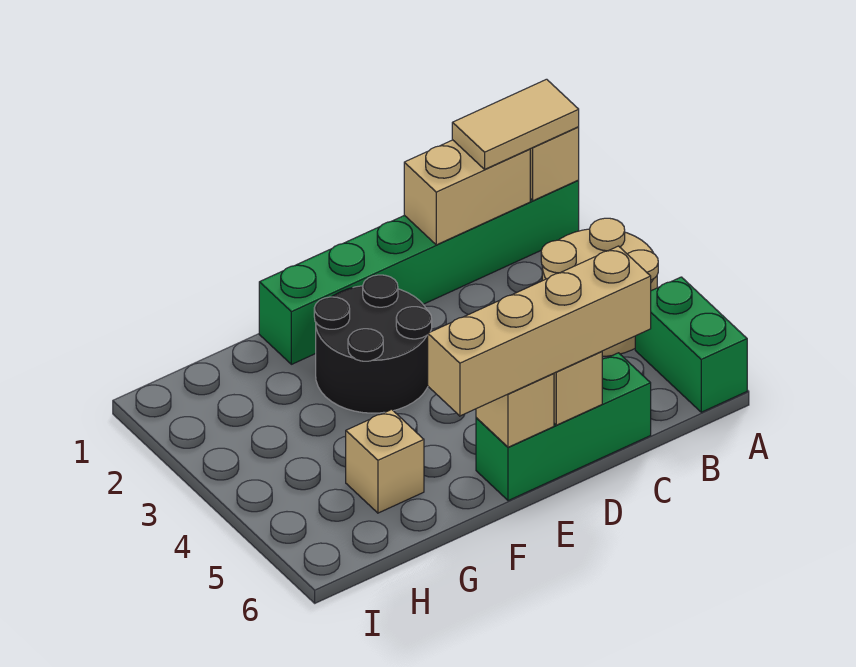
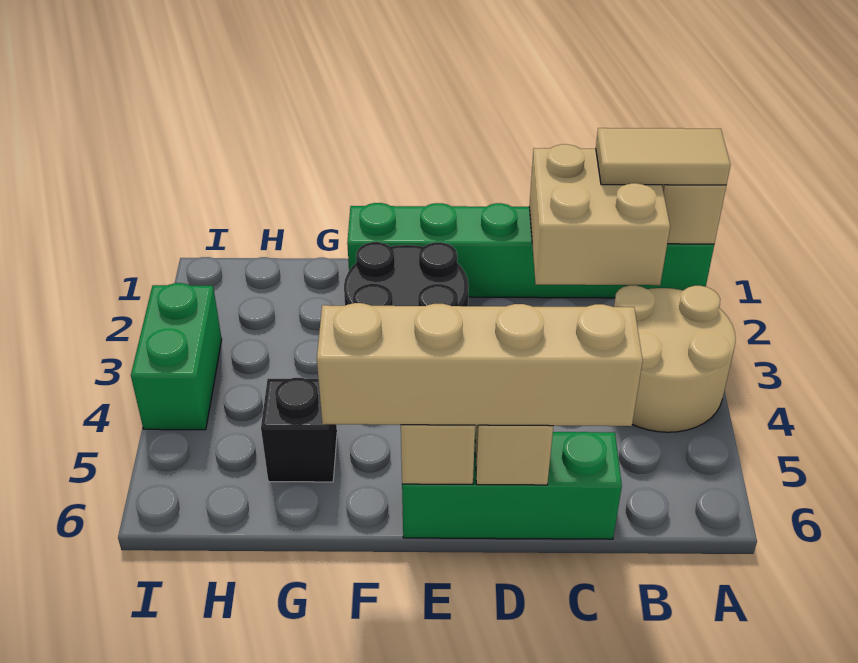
green brick A5:A6 level 1 -> green brick I3:I4 level 1
tan brick B1:C1 level 2 -> tan brick B1:C2 level 2
tan brick G5 level 1 -> black brick G5 level 1

